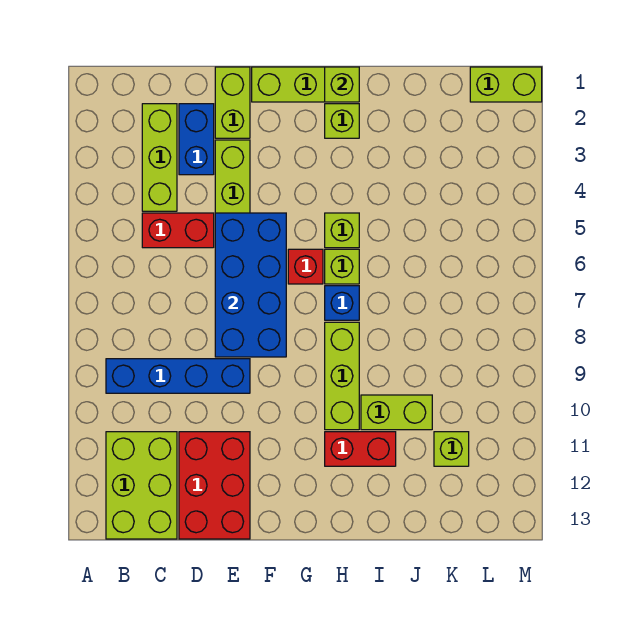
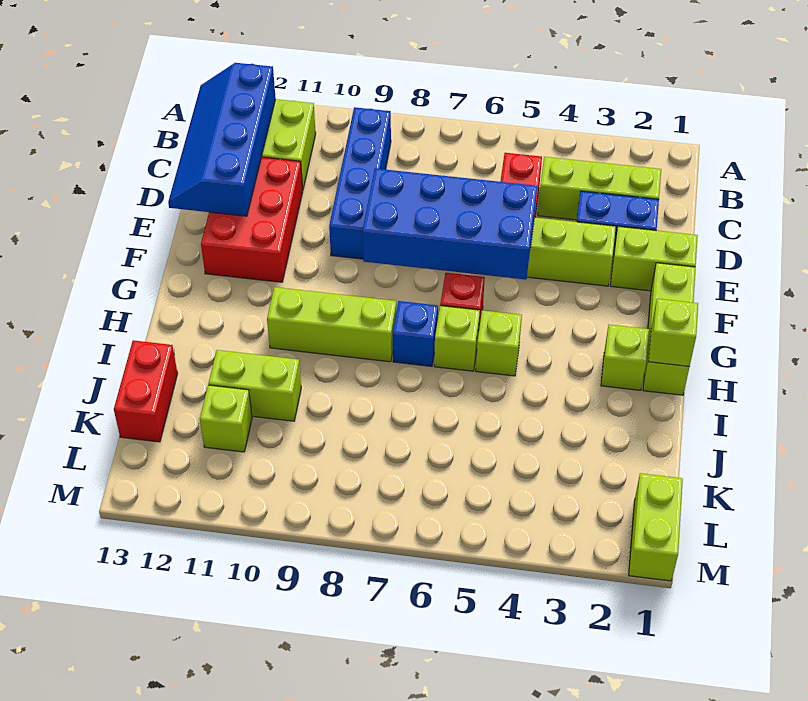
none -> blue slope B12:E13 level 2 top 12
red brick D11:E13 level 1 -> red brick D11:F12 level 1
red brick H11:I11 level 1 -> red brick J13:K13 level 1
lime brick I10:J10 level 1 -> lime brick J10:J11 level 1

